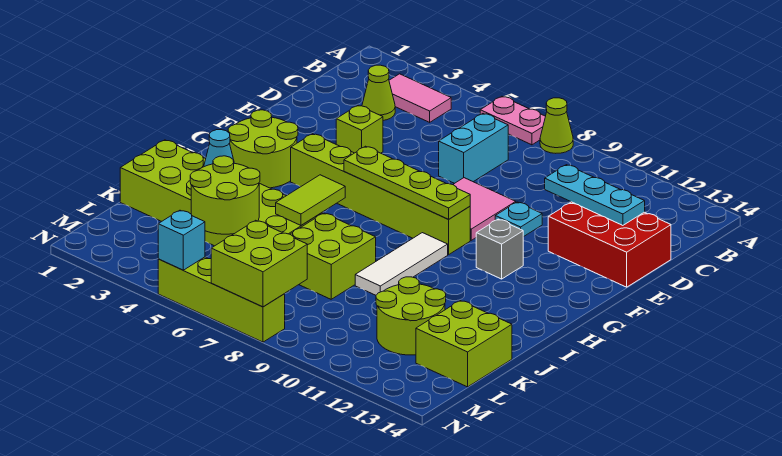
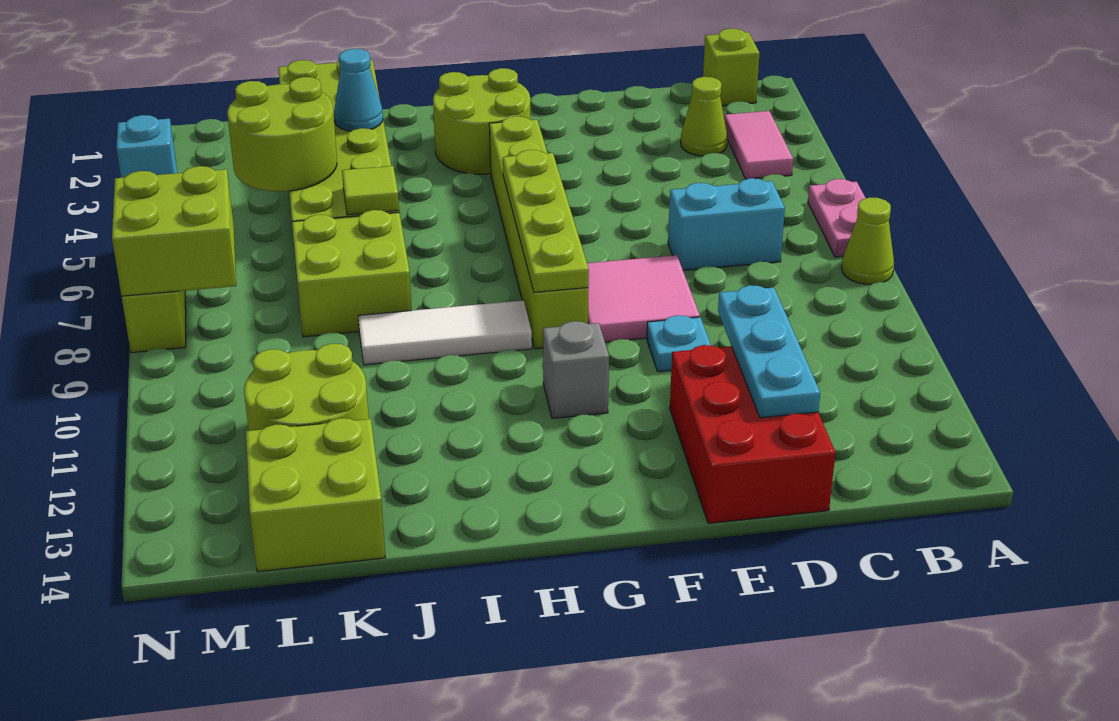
lime brick E4 level 1 -> lime brick B1 level 1
lime tile I6:J6 level 2 -> lime tile J6 level 2

